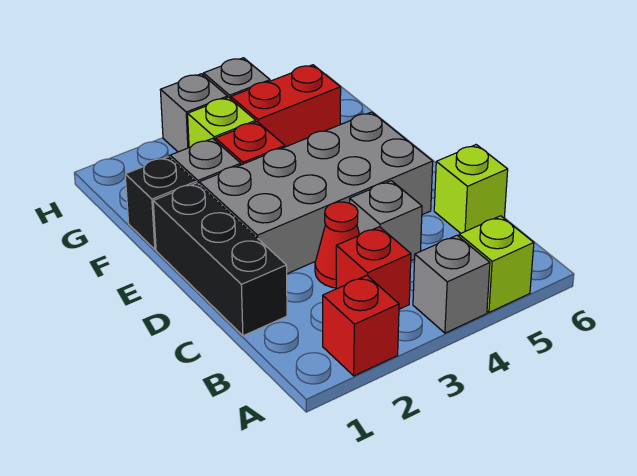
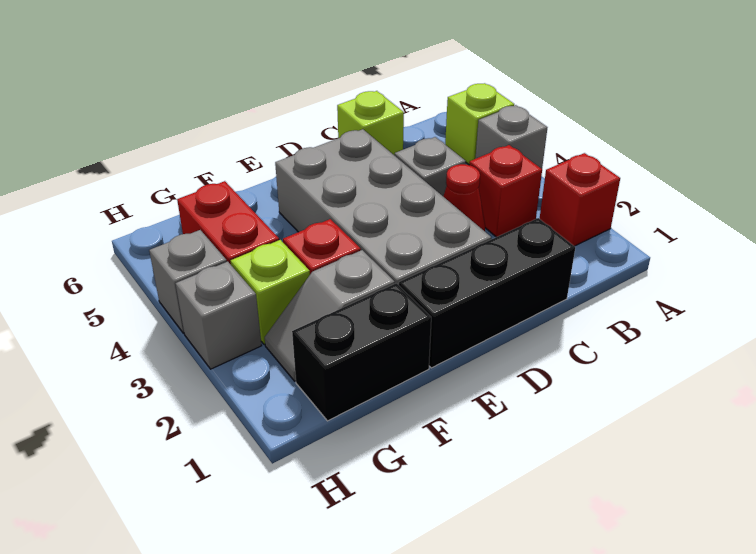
black brick F1 level 1 -> black brick F1:G1 level 1

